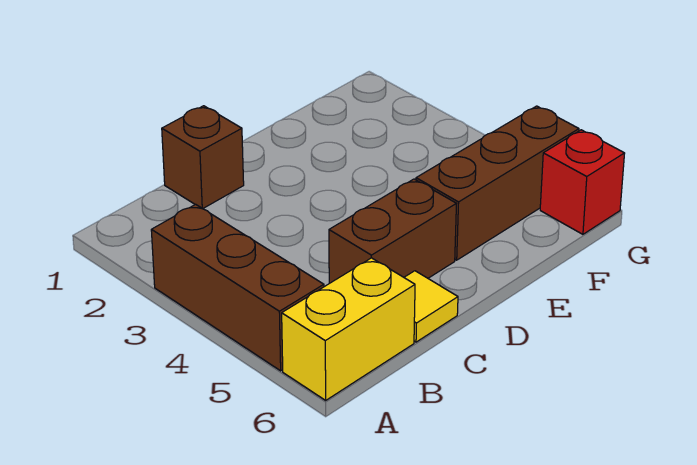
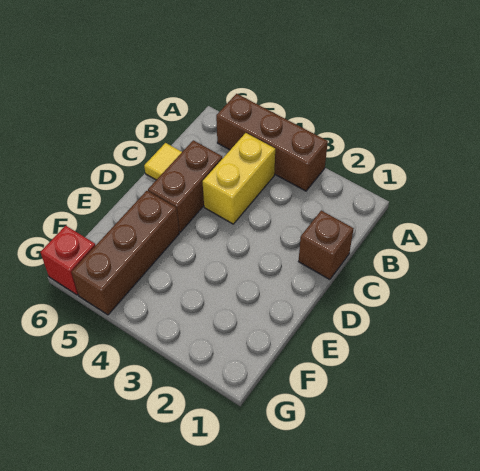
yellow brick A6:B6 level 1 -> yellow brick B4:C4 level 1

